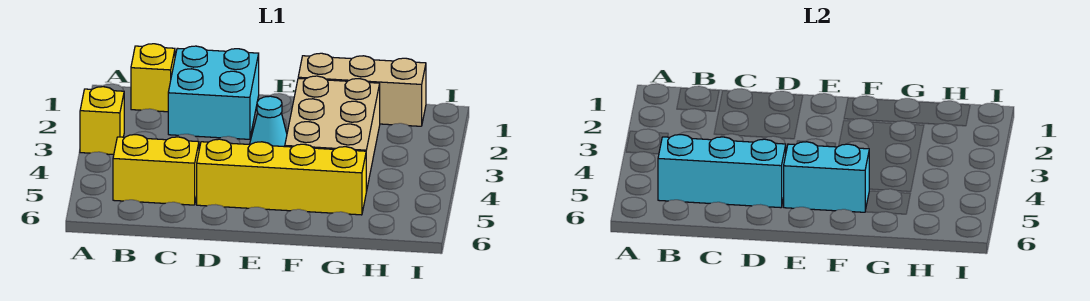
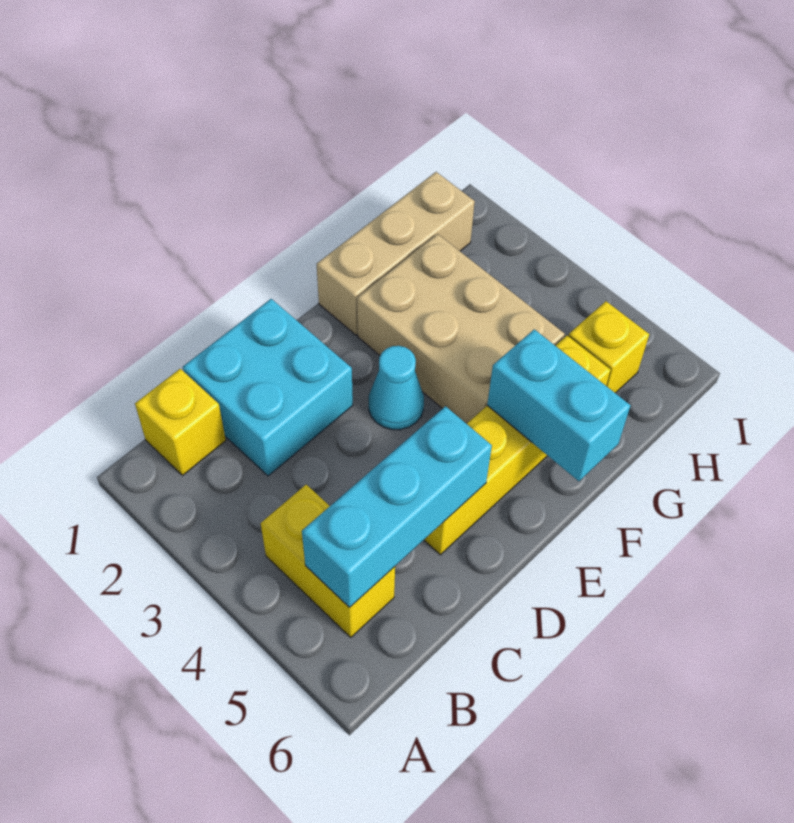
yellow brick A3 level 1 -> yellow brick H5 level 1
yellow brick B5:C5 level 1 -> yellow brick B4:B5 level 1
cyan brick E5:F5 level 2 -> cyan brick F5:F6 level 2

